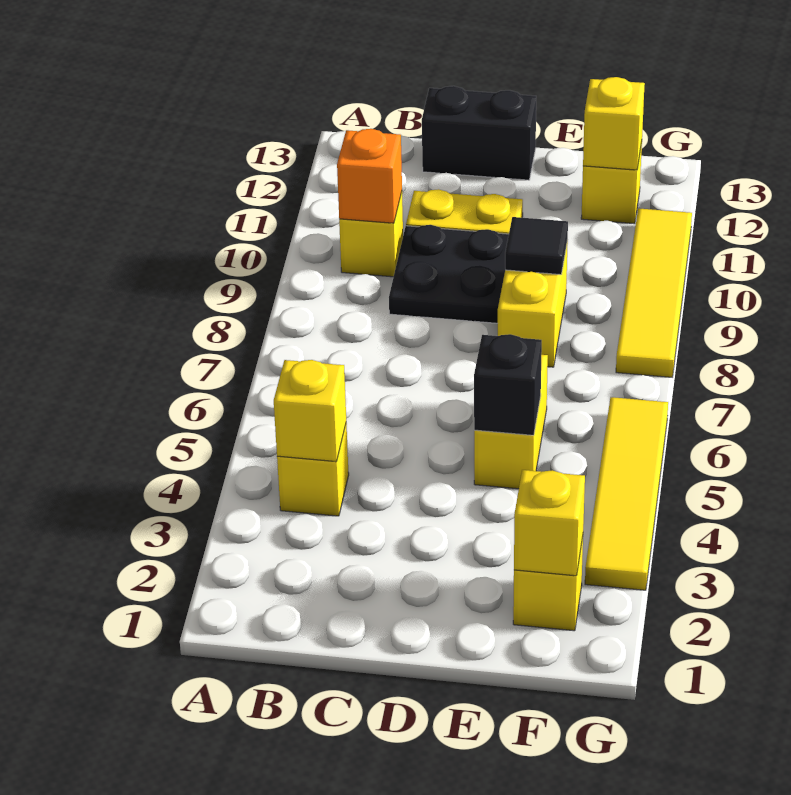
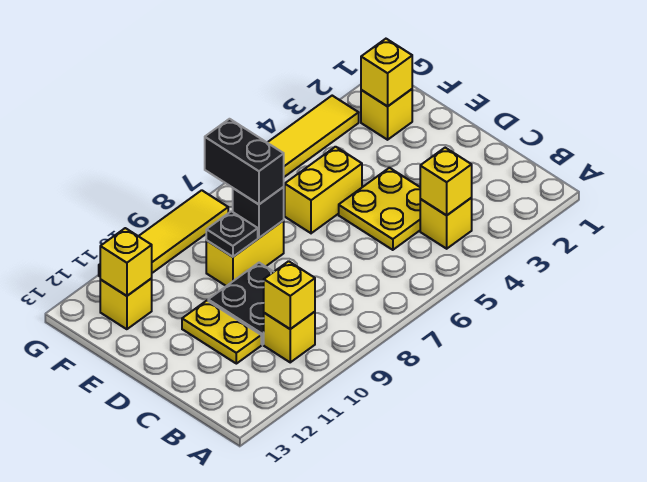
orange brick B10 level 2 -> yellow brick B10 level 2
none -> yellow plate C4:D5 level 1
black brick C13:D13 level 1 -> black brick E8:F8 level 3
black brick E5 level 2 -> black brick E8 level 2
black tile E9 level 2 -> black plate E9 level 2

